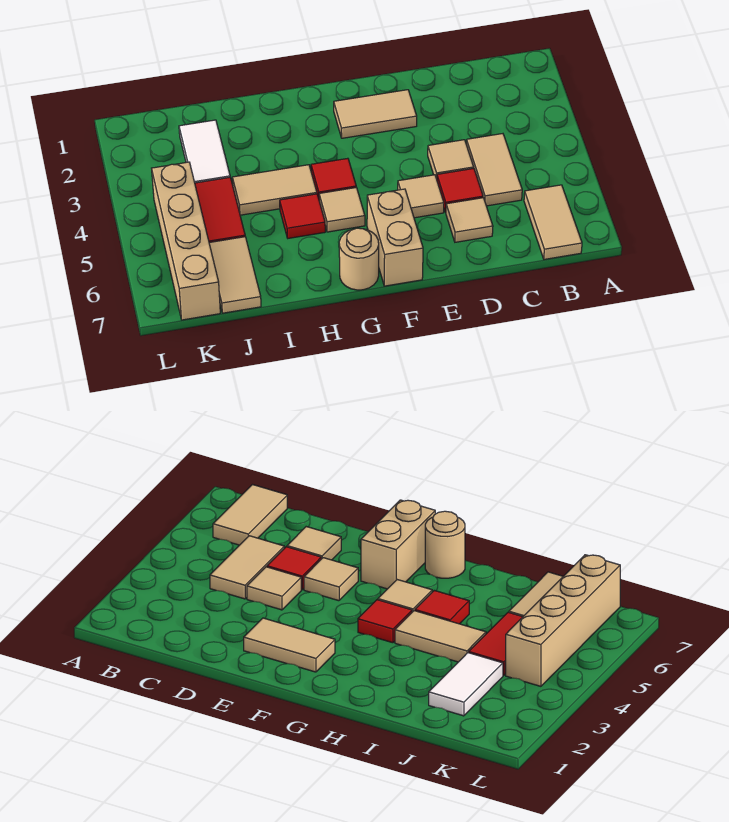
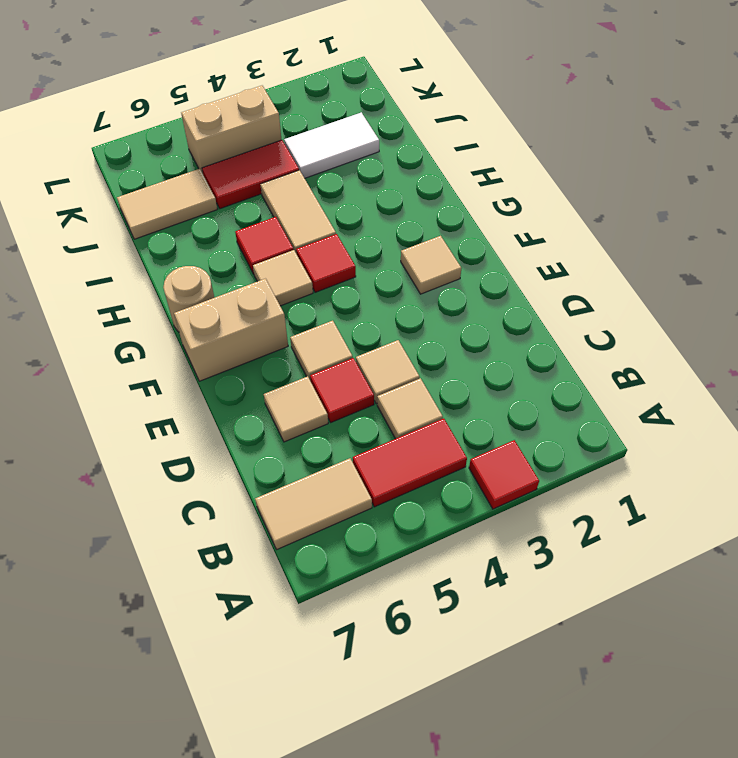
none -> red tile A3 level 1
none -> red tile B4:B5 level 1
tan tile C4:C5 level 1 -> tan tile C4 level 1
tan tile E2:F2 level 1 -> tan tile F2 level 1
tan brick K4:K7 level 1 -> tan brick K4:K5 level 1

